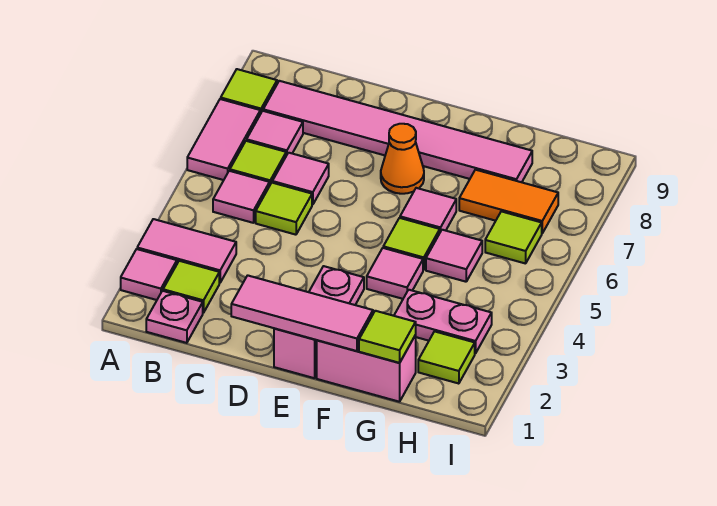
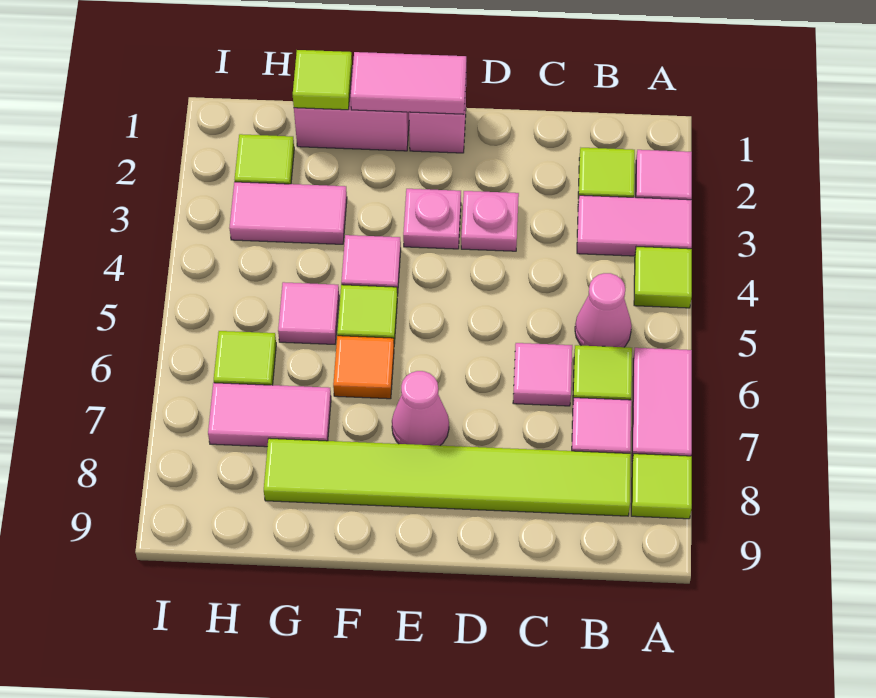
pink plate B1 level 1 -> pink plate D3 level 1
pink tile B5 level 1 -> pink cone B5 level 1
pink tile B8:G8 level 1 -> lime tile B8:G8 level 1
lime tile C5 level 1 -> lime tile A4 level 1
pink tile D1:F1 level 2 -> pink tile E1:F1 level 2
orange cone E7 level 1 -> pink cone E7 level 1
pink tile F6 level 1 -> orange tile F6 level 1
pink plate G3:H3 level 1 -> pink tile G3:H3 level 1
orange tile G7:H7 level 1 -> pink tile G7:H7 level 1

